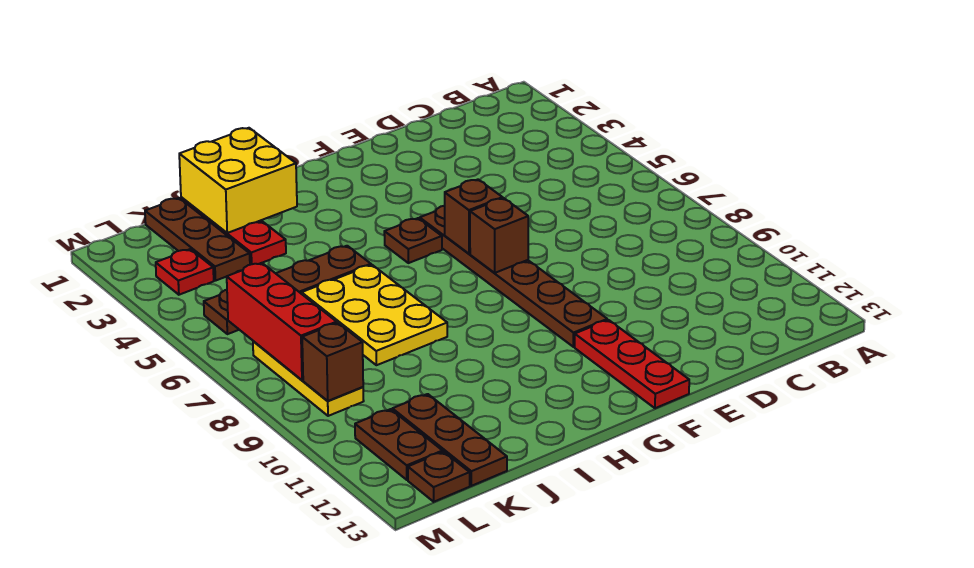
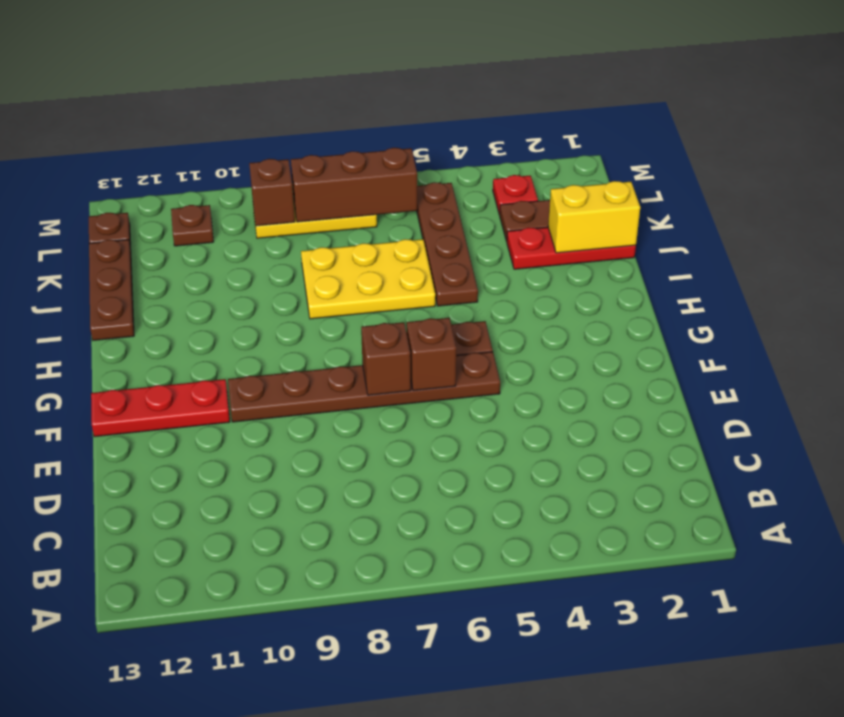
yellow brick I1:J2 level 2 -> yellow brick J1:J2 level 2
brown plate K11:K13 level 1 -> brown plate I13:K13 level 1
red brick L6:L8 level 2 -> brown brick L6:L8 level 2
brown plate L11:L12 level 1 -> brown plate L11 level 1

